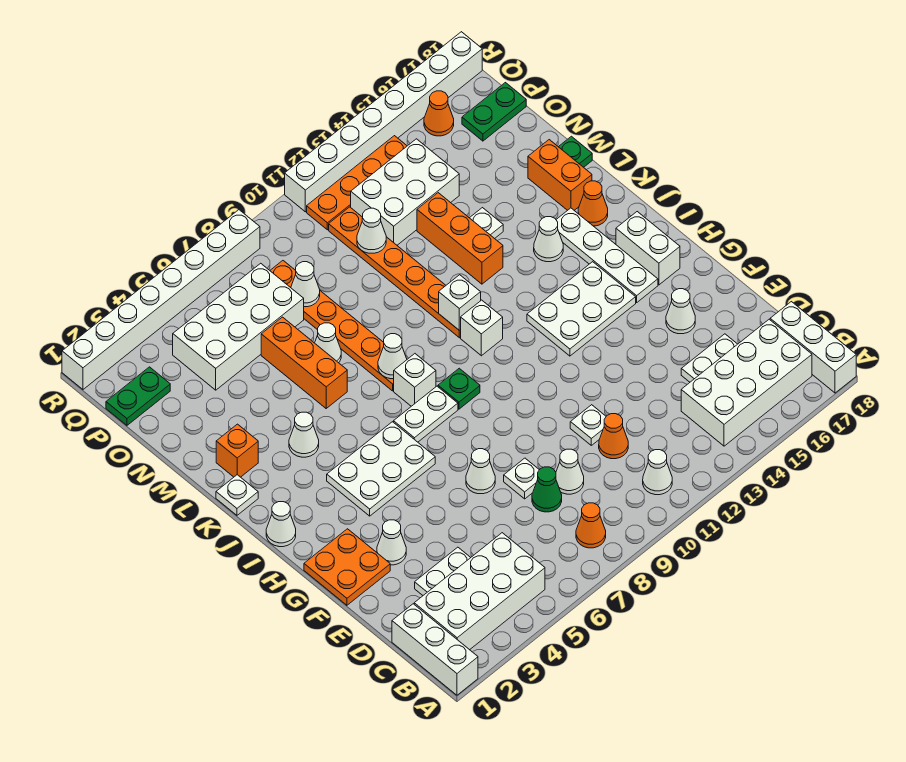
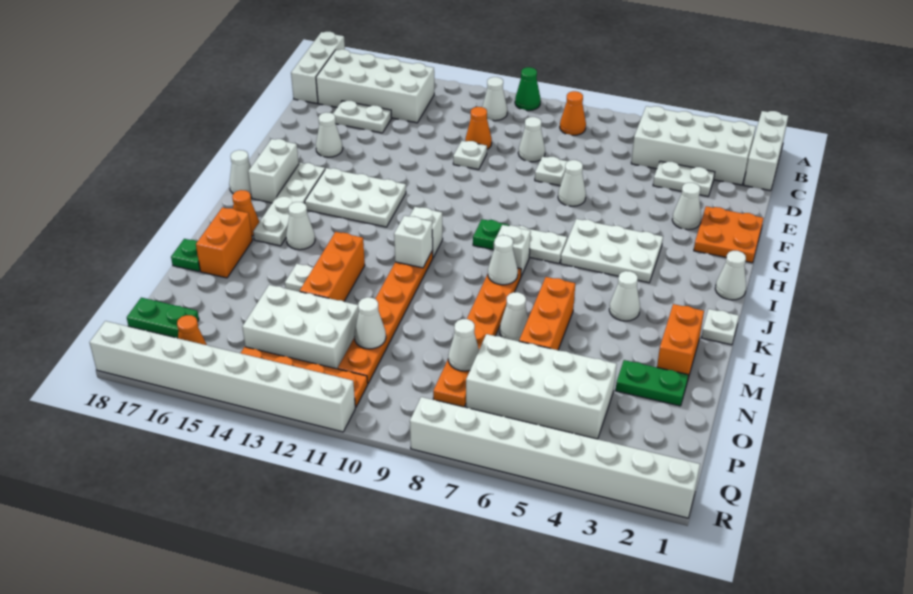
green cone D8 level 1 -> green cone A10 level 1
none -> white cone I18 level 1
orange brick L2 level 1 -> orange brick L2:M2 level 1
green plate P1:P2 level 1 -> green plate N2:N3 level 1

